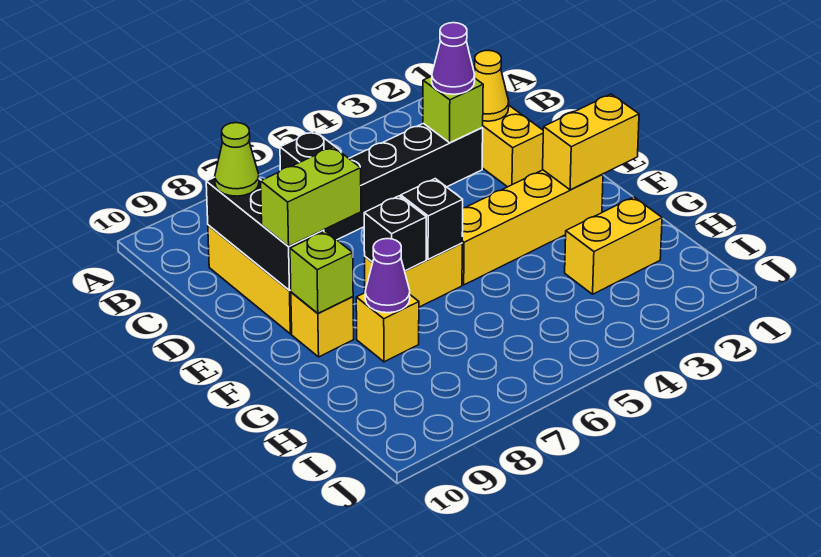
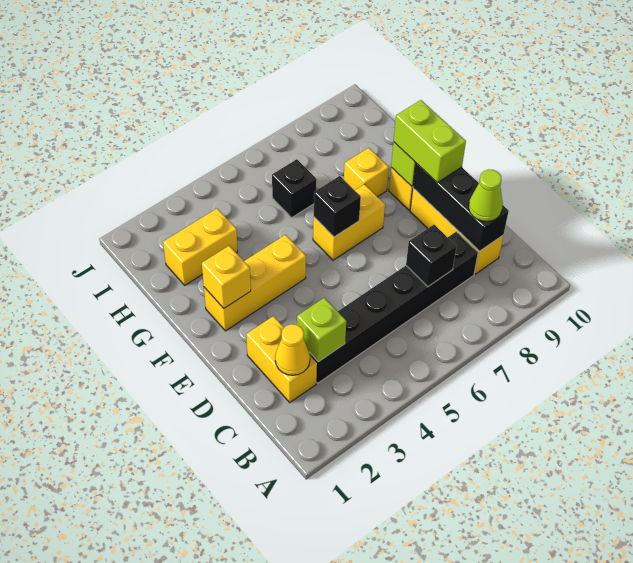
purple cone C3 level 3 -> none
lime brick E8:E9 level 3 -> lime brick E9:F9 level 3
yellow brick F1:F2 level 2 -> yellow brick F2 level 2
yellow brick F2:F5 level 1 -> yellow brick F2:F4 level 1
black brick F7 level 2 -> black brick H6 level 1
purple cone G8 level 2 -> none

